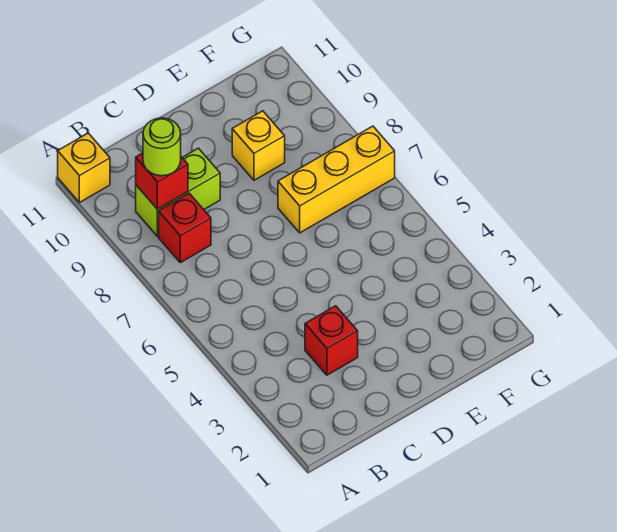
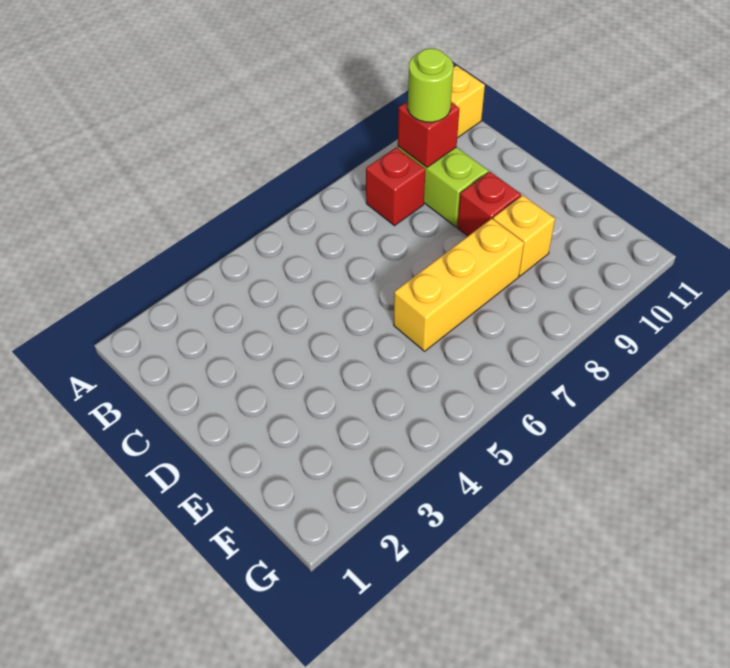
red brick C3 level 1 -> red brick D9 level 1
yellow brick E7:G7 level 1 -> yellow brick E6:E8 level 1

